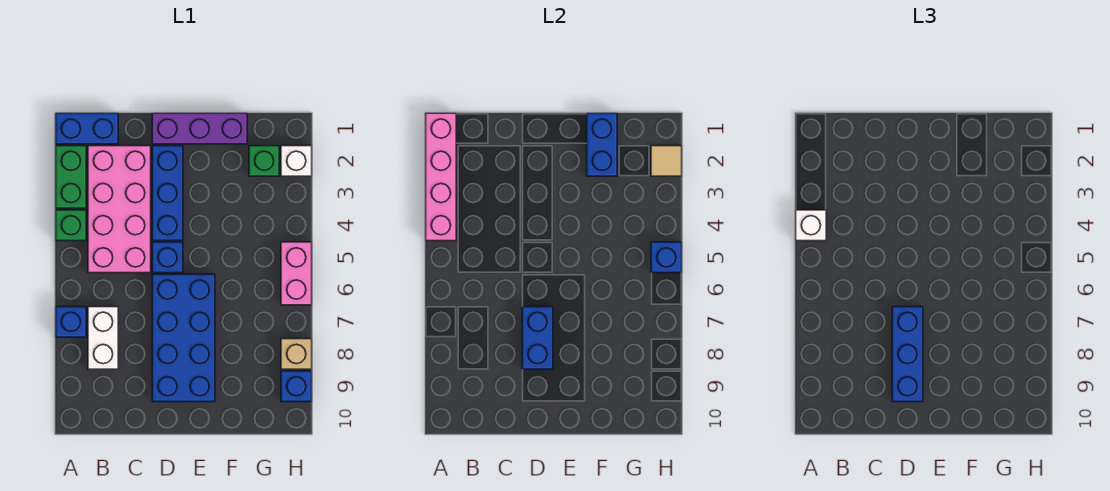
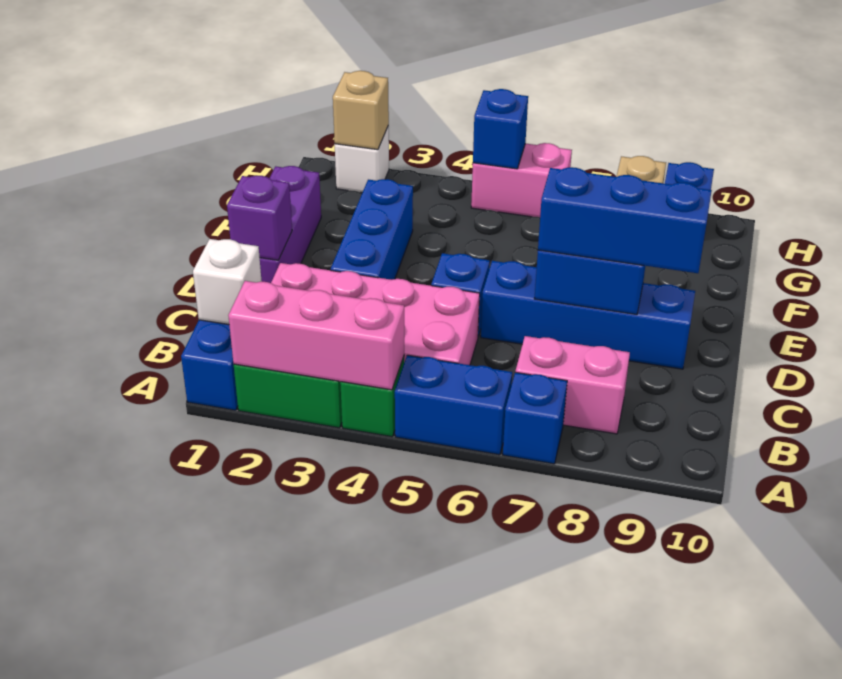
pink brick A1:A4 level 2 -> pink brick A2:A4 level 2
white brick A4 level 3 -> white brick B1 level 2
white brick B7:B8 level 1 -> pink brick B7:B8 level 1
none -> purple brick D1 level 2
blue brick D2:D4 level 1 -> blue brick D3:F3 level 1
blue brick D6:E9 level 1 -> blue brick D6:D9 level 1
blue brick F1:F2 level 2 -> blue brick A5:A6 level 1
green brick G2 level 1 -> none
tan tile H2 level 2 -> tan brick H2 level 2

